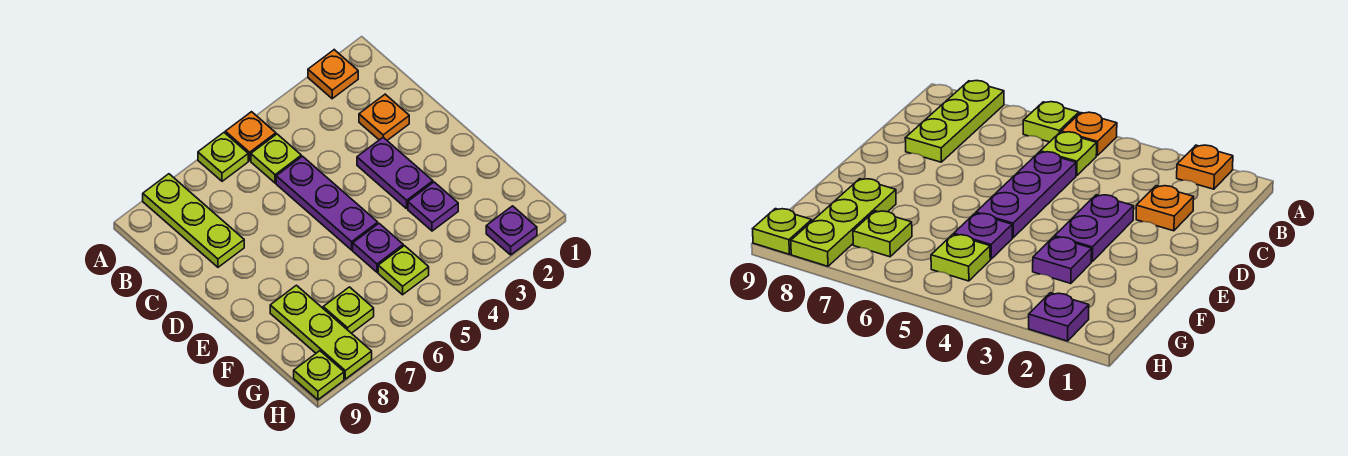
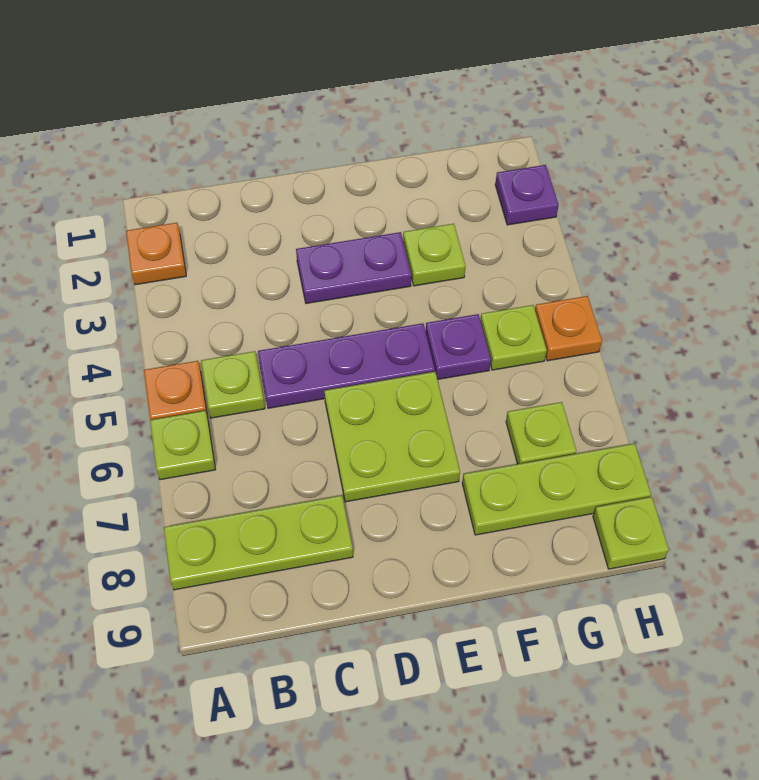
orange plate C2 level 1 -> orange plate H5 level 1
none -> lime plate D6:E7 level 1
purple plate F3 level 1 -> lime plate F3 level 1

